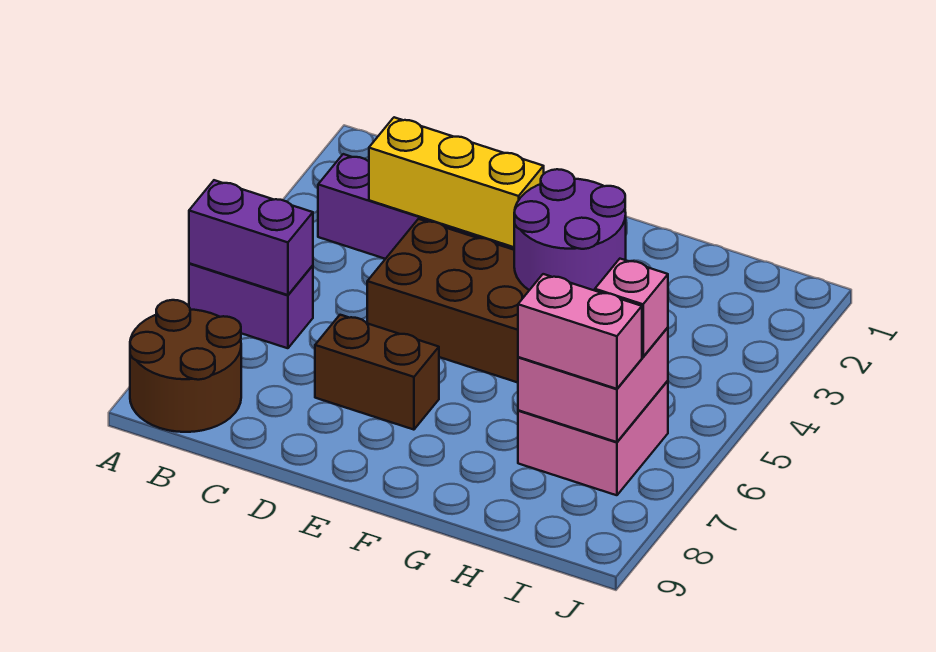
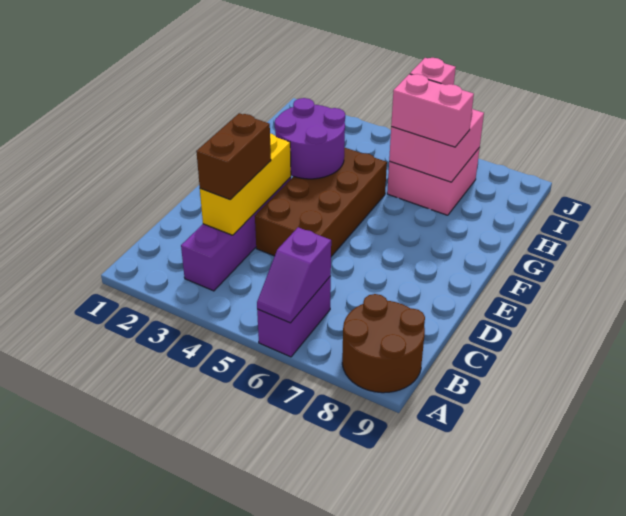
purple brick A6:B6 level 2 -> purple slope A6:B6 level 2 top B
brown brick D7:E7 level 1 -> brown brick C3:D3 level 3
pink brick H7:I7 level 3 -> pink brick H6:H7 level 3

